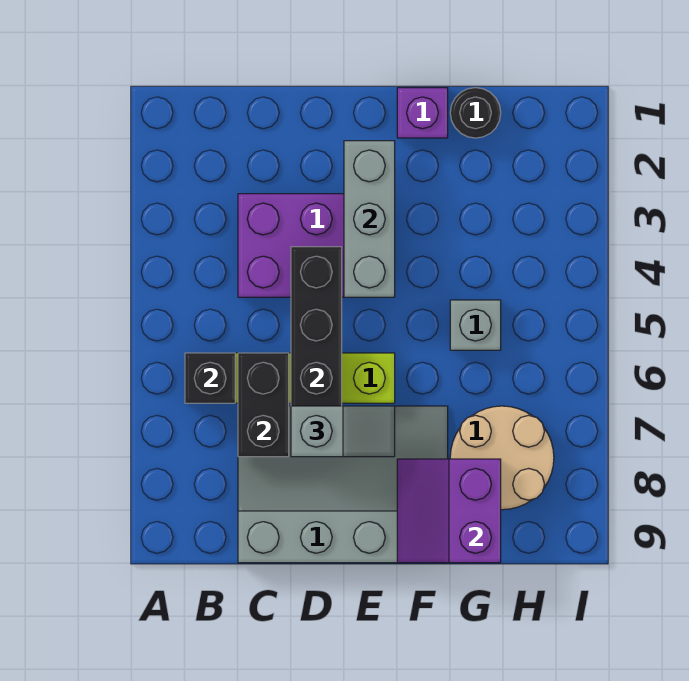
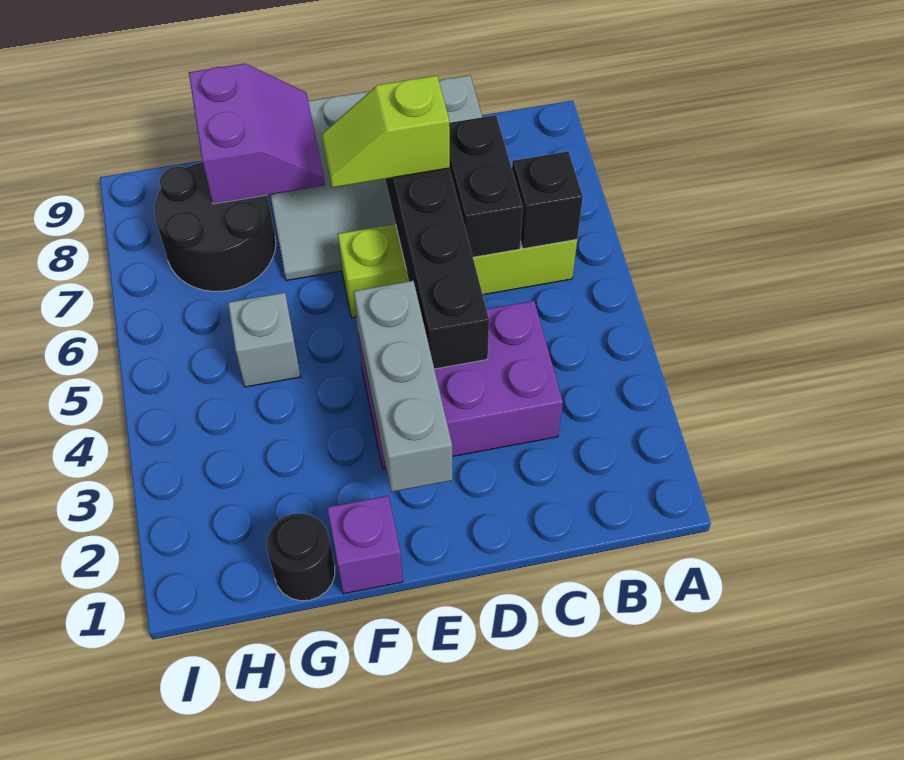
grey slope D7:E7 level 3 top D -> lime slope D7:E7 level 3 top D
tan round brick G7:H8 level 1 -> black round brick G7:H8 level 1

